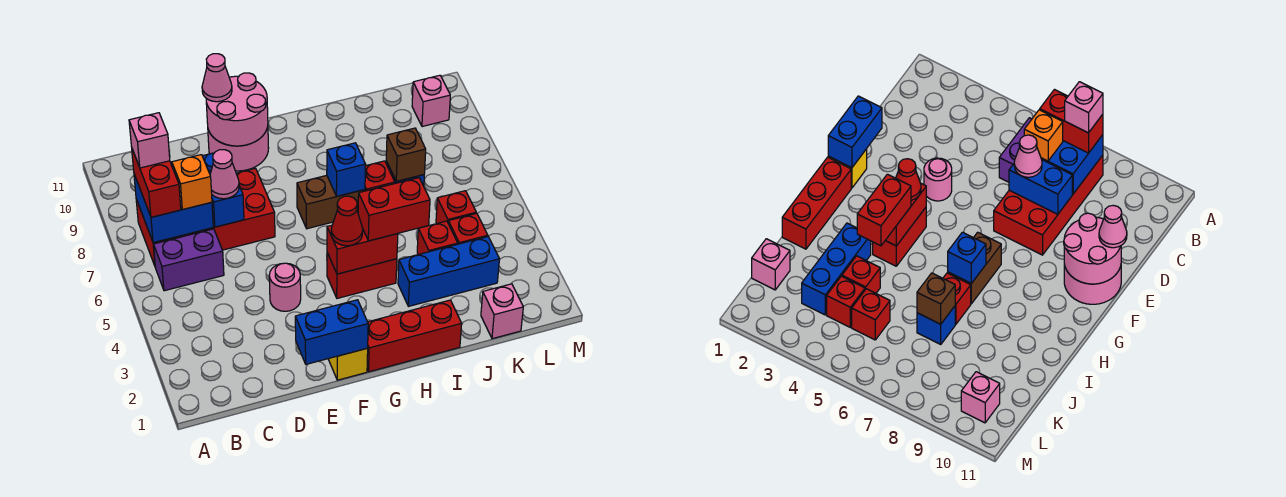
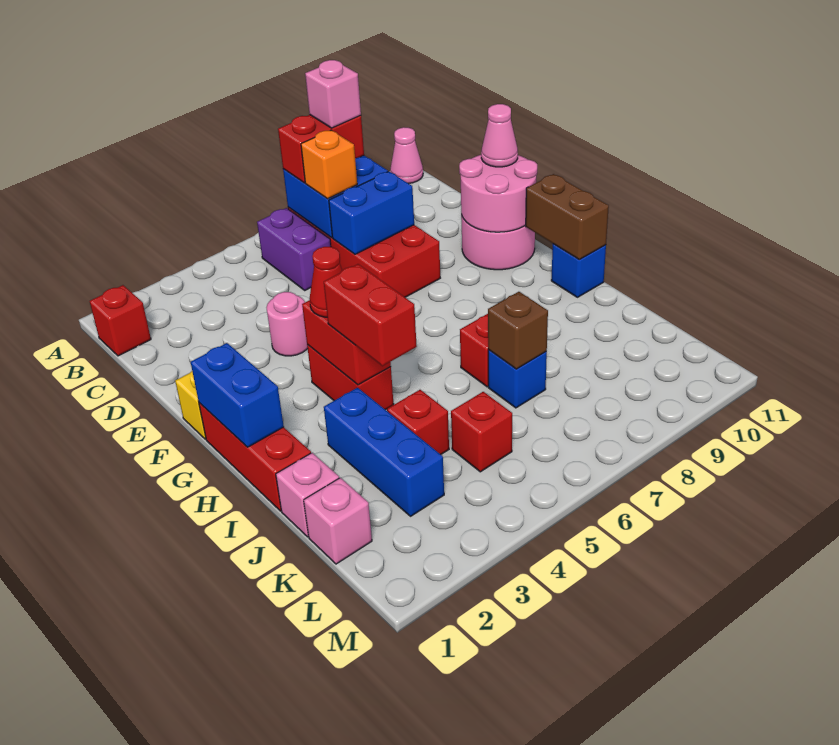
pink cone D7 level 3 -> pink cone A11 level 1
blue brick E1:F1 level 2 -> blue brick G1:H1 level 2
brown brick G7:H7 level 1 -> brown brick G11:H11 level 2
blue brick H7 level 2 -> blue brick H11 level 1
red brick K4 level 1 -> red brick B1 level 1
pink brick L10 level 1 -> pink brick J1 level 1

